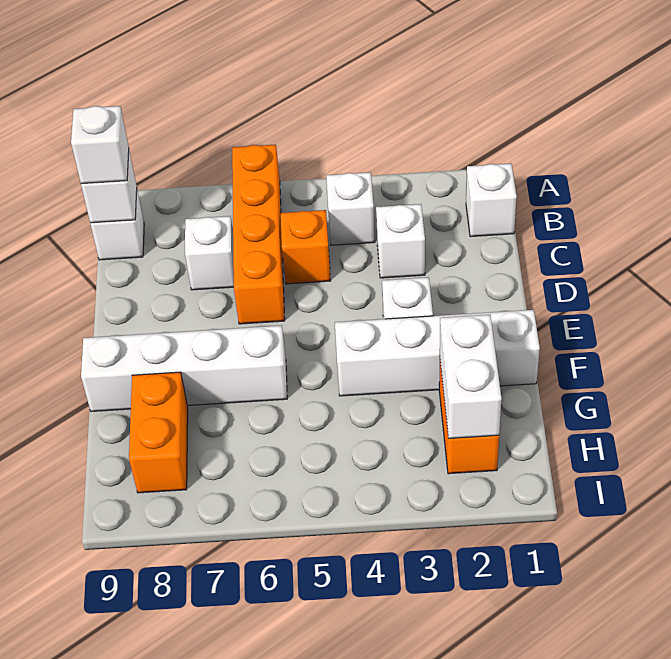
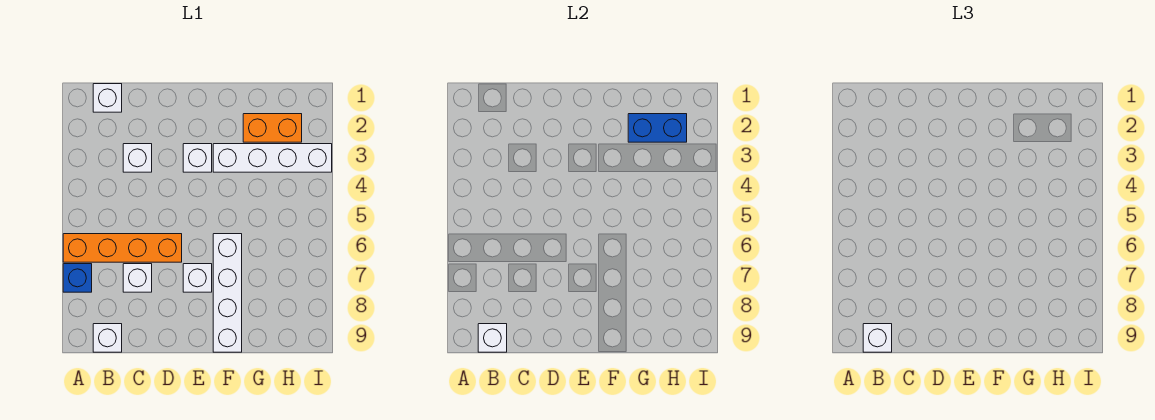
none -> blue brick A7 level 1
white brick B4 level 1 -> white brick E7 level 1
orange brick C5 level 1 -> none
white brick F1:F4 level 1 -> white brick F3:I3 level 1
white brick G2:H2 level 2 -> blue brick G2:H2 level 2
orange brick G8:H8 level 1 -> none

